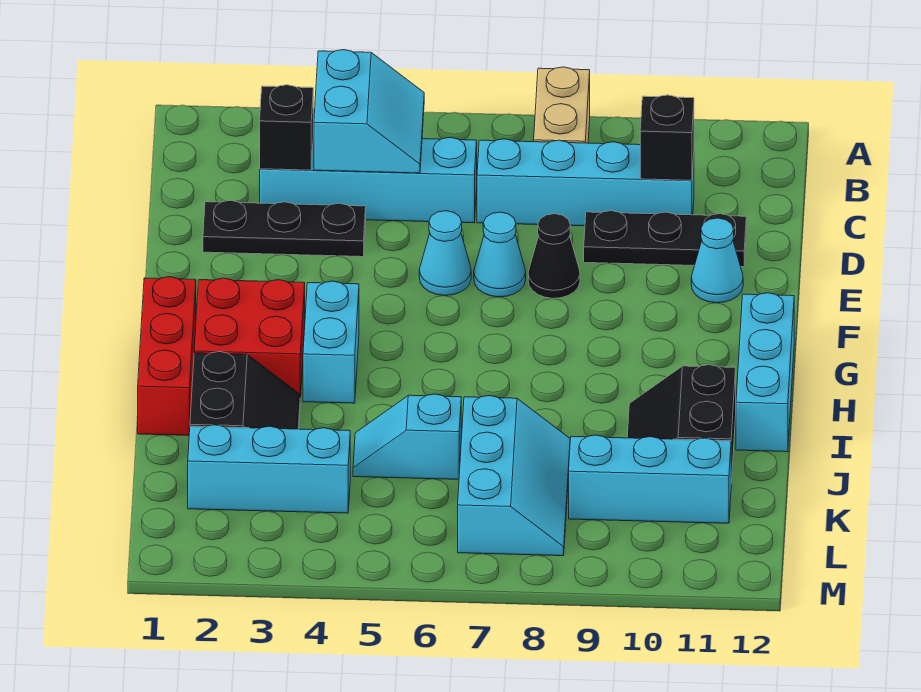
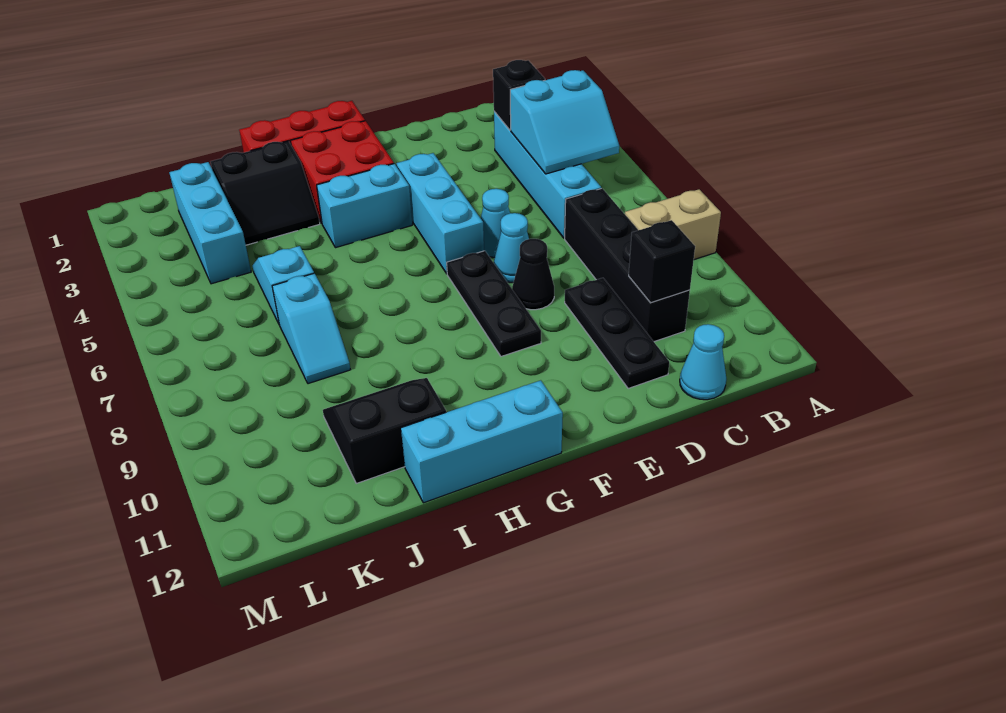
cyan brick C7:C10 level 1 -> black brick C7:C10 level 1
black plate D2:D4 level 1 -> black plate F7:F9 level 1
cyan cone E11 level 1 -> cyan cone C12 level 1
cyan slope J7:L8 level 1 top 7 -> cyan slope J7:J8 level 1 top 7
cyan brick K9:K11 level 1 -> cyan brick F4:F6 level 1

